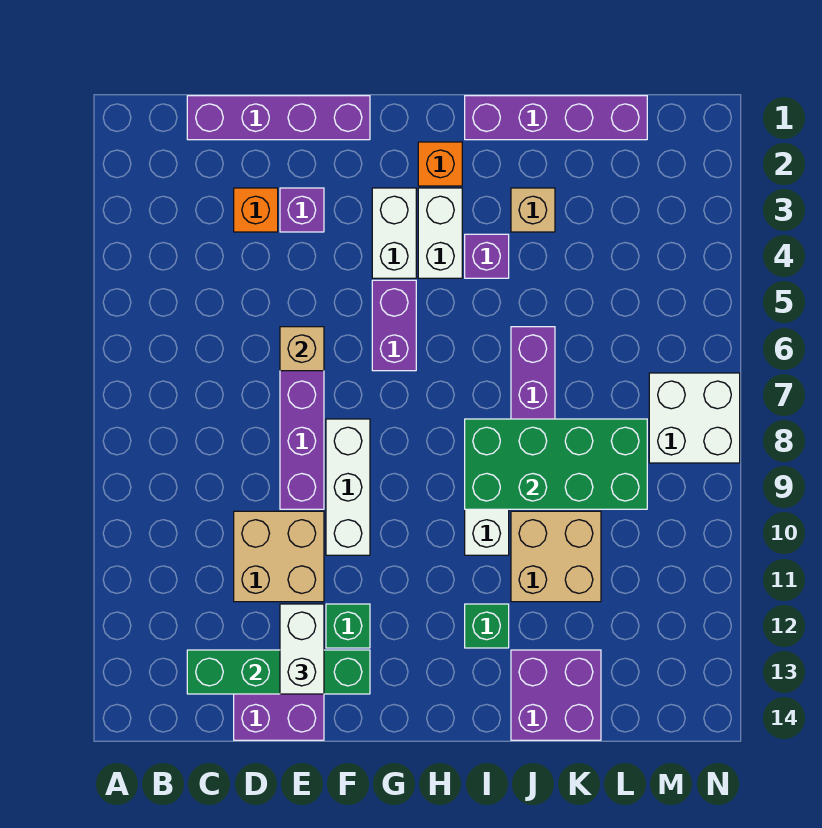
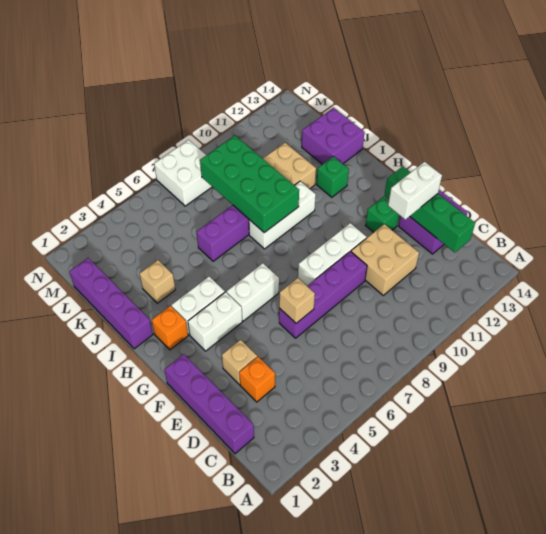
purple brick E3 level 1 -> tan brick E3 level 1
purple brick G5:G6 level 1 -> white brick G5:G6 level 1
purple brick I4 level 1 -> none

